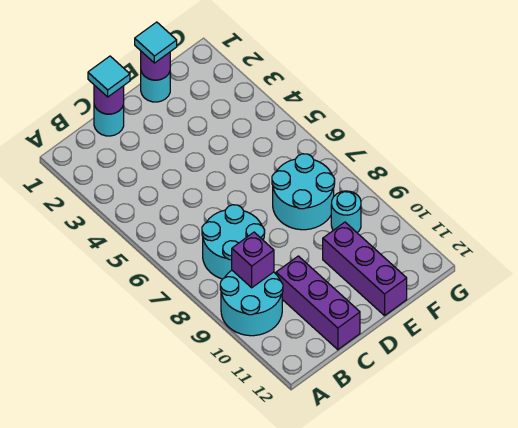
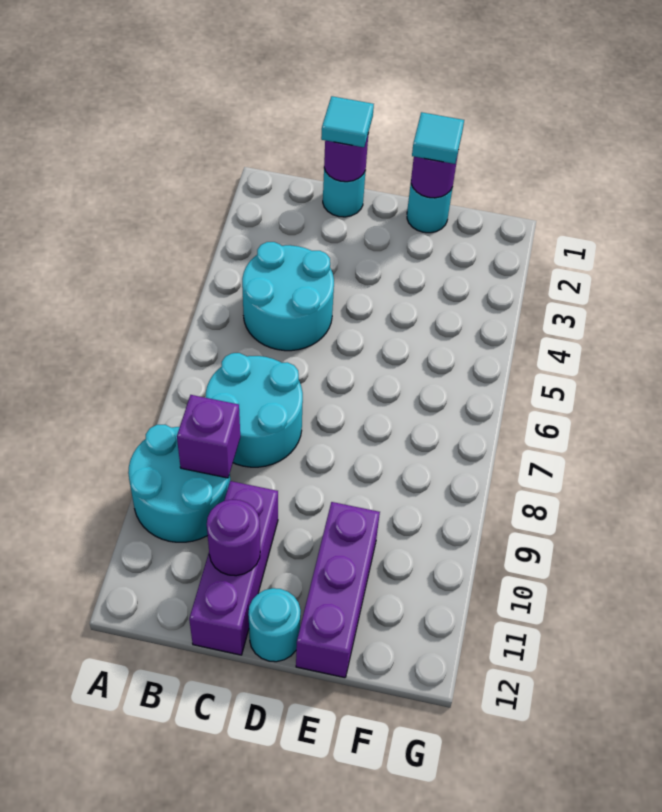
none -> purple round brick C11 level 2
cyan round brick E7:F8 level 1 -> cyan round brick B4:C5 level 1
cyan round brick F9 level 1 -> cyan round brick D12 level 1

